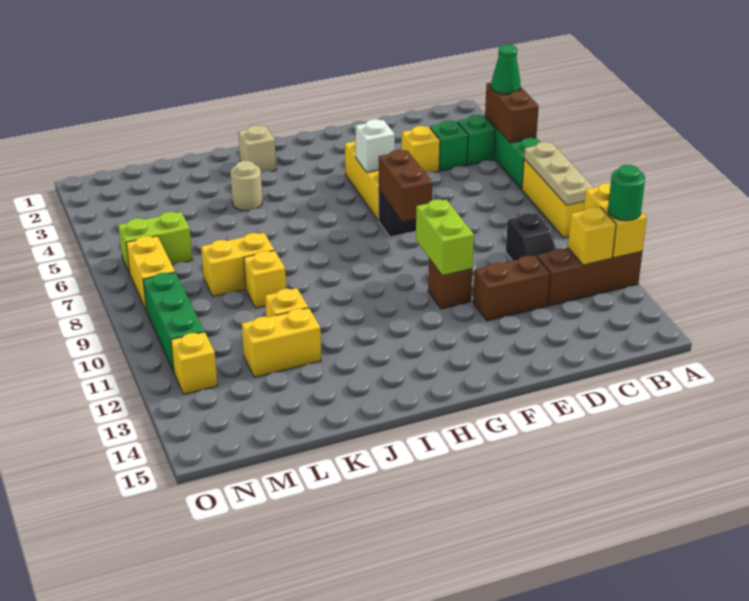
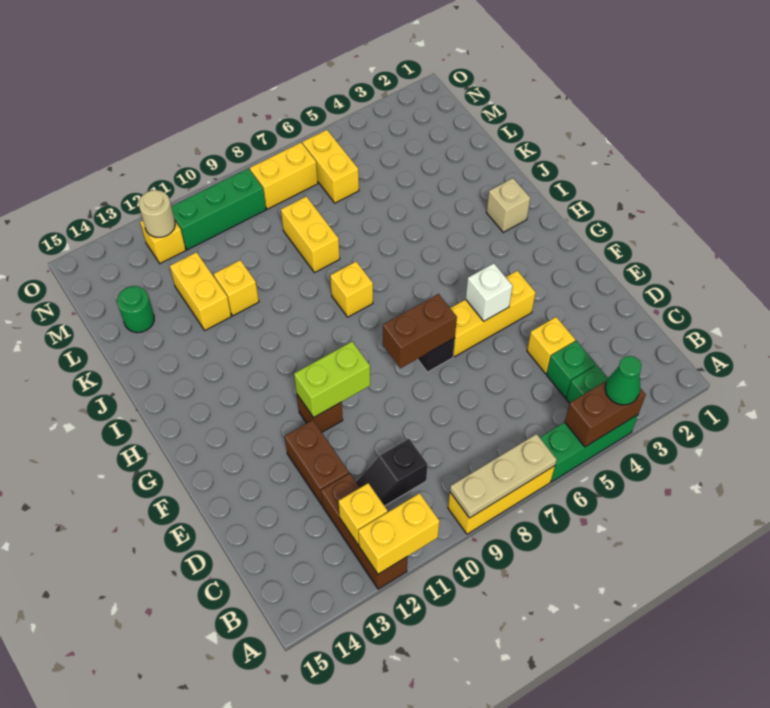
green round brick A12 level 3 -> green round brick L14 level 1
tan round brick J4 level 1 -> tan round brick N12 level 2
yellow brick K9 level 1 -> yellow brick I8 level 1
lime brick M6:N6 level 1 -> yellow brick M6:N6 level 1

